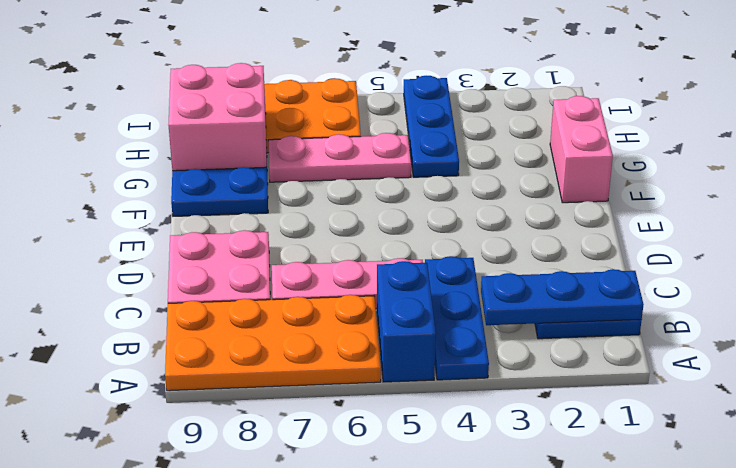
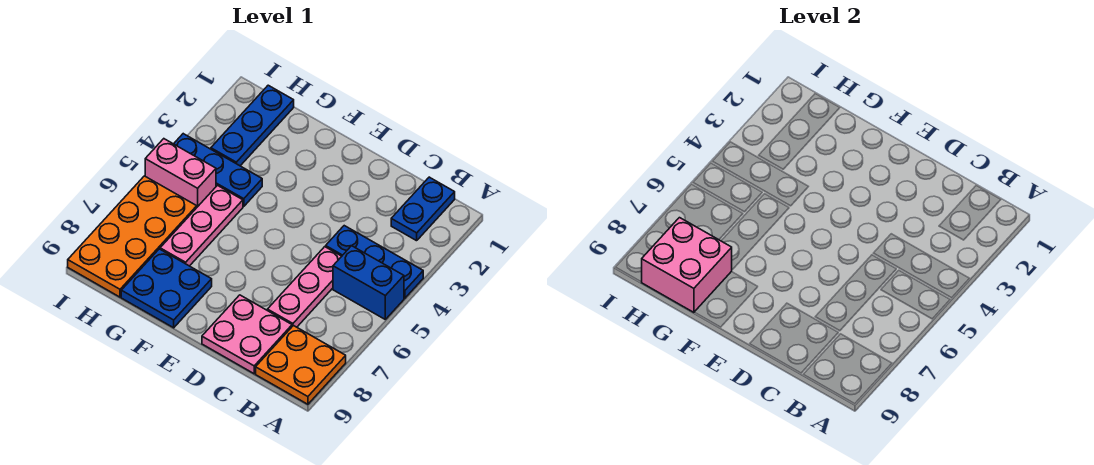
orange plate A6:B9 level 1 -> orange plate A8:B9 level 1
blue plate B1:B3 level 2 -> blue plate H1:H3 level 1
pink brick F1:G1 level 1 -> pink brick H5:I5 level 1

